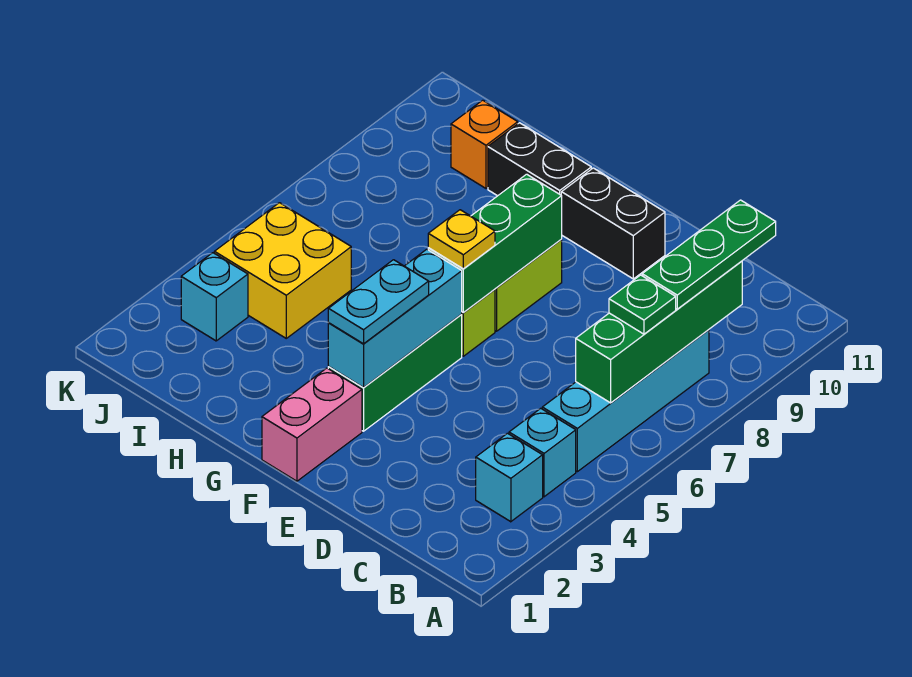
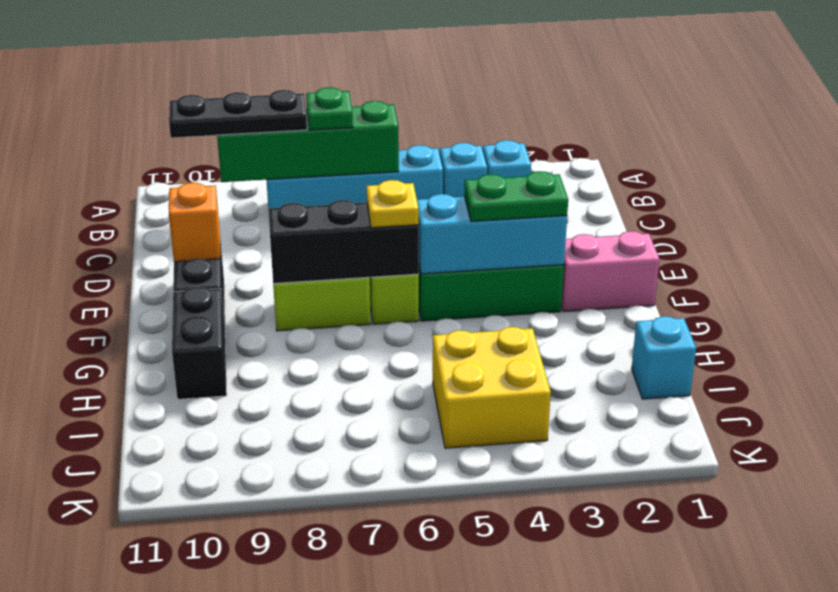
green plate B8:B10 level 3 -> black plate B8:B10 level 3
cyan plate F3:F4 level 3 -> green plate F3:F4 level 3
green brick F6:F8 level 2 -> black brick F6:F8 level 2
orange brick I10 level 1 -> orange brick E10 level 2
cyan brick J3 level 1 -> cyan brick I1 level 1

